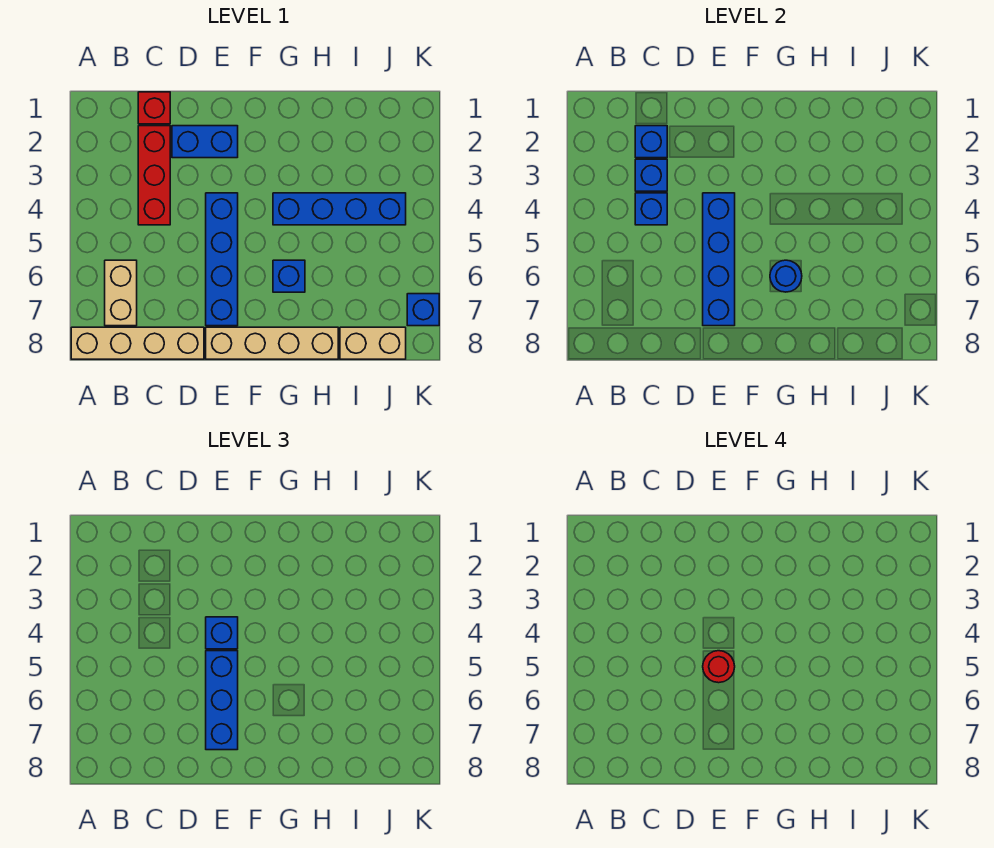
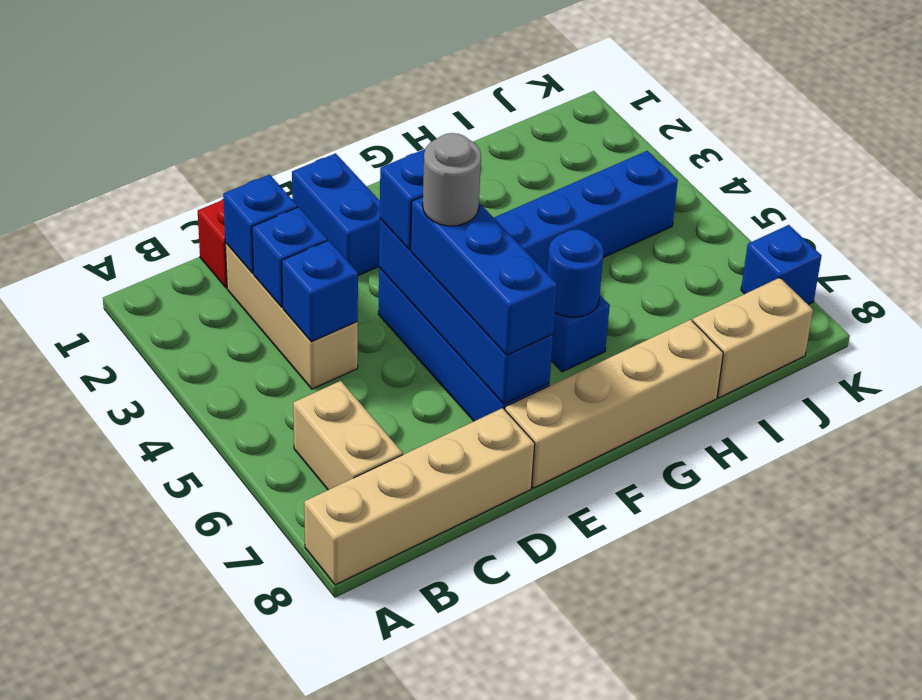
red brick C2:C4 level 1 -> tan brick C2:C4 level 1
blue brick D2:E2 level 1 -> blue brick E1:E2 level 1
red round brick E5 level 4 -> grey round brick E5 level 4

